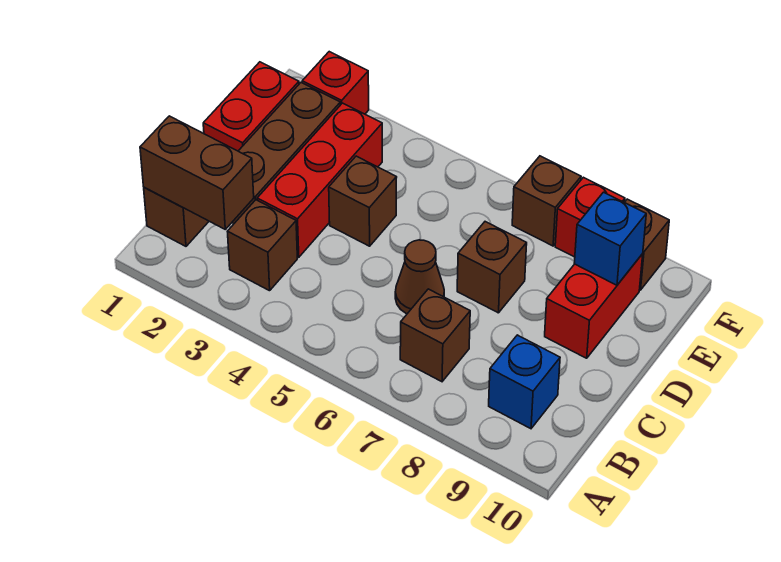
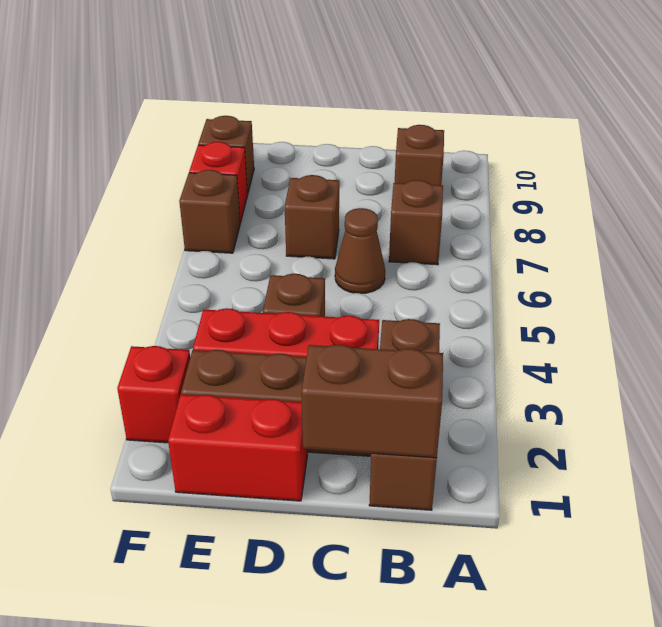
brown brick B1:B2 level 2 -> brown brick B1:C1 level 2
blue brick B9 level 1 -> brown brick B9 level 1
red brick D9:E9 level 1 -> none
blue brick E9 level 2 -> none

